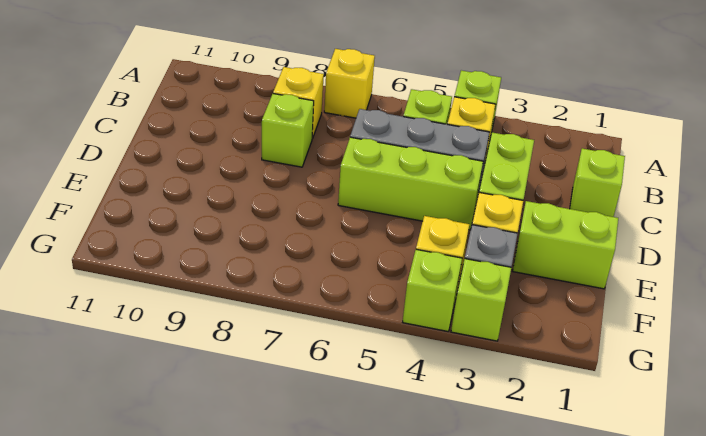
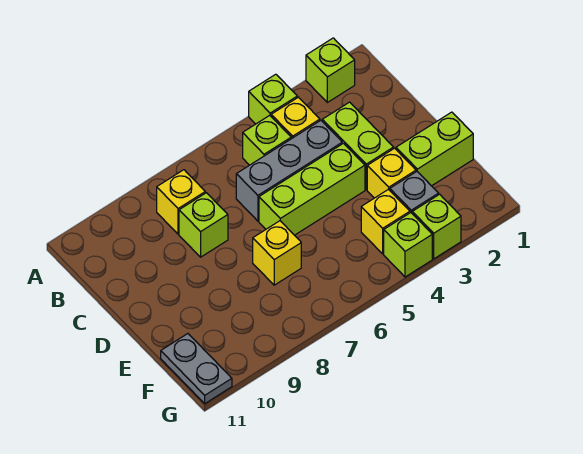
yellow brick A7 level 1 -> yellow brick E7 level 1
lime brick C1 level 1 -> lime brick A2 level 1
none -> grey plate F11:G11 level 1

